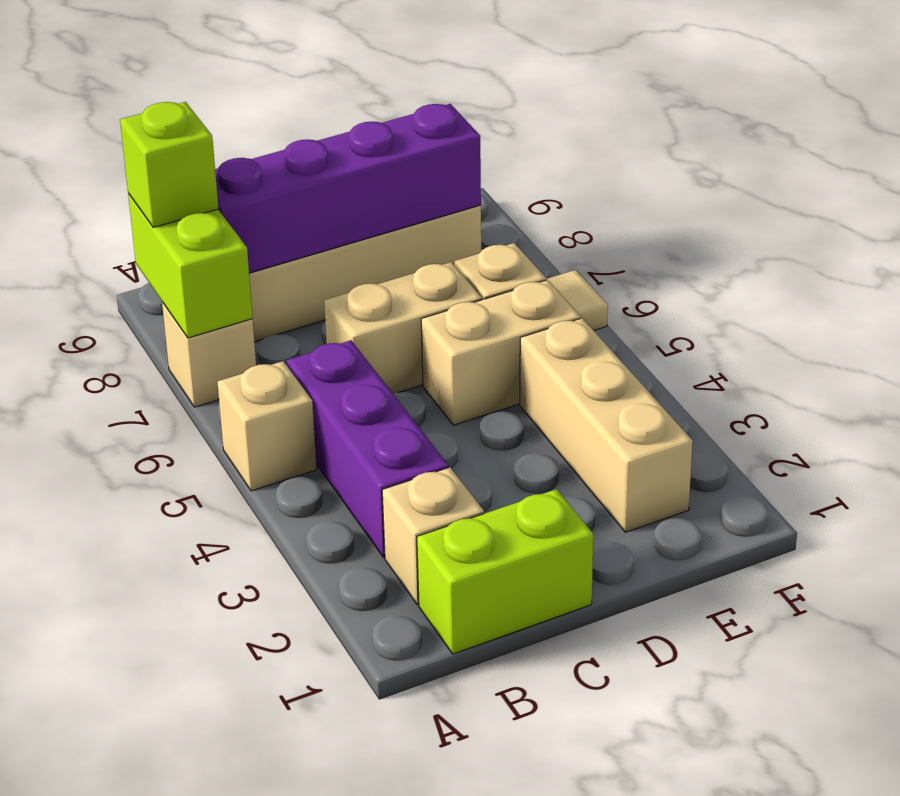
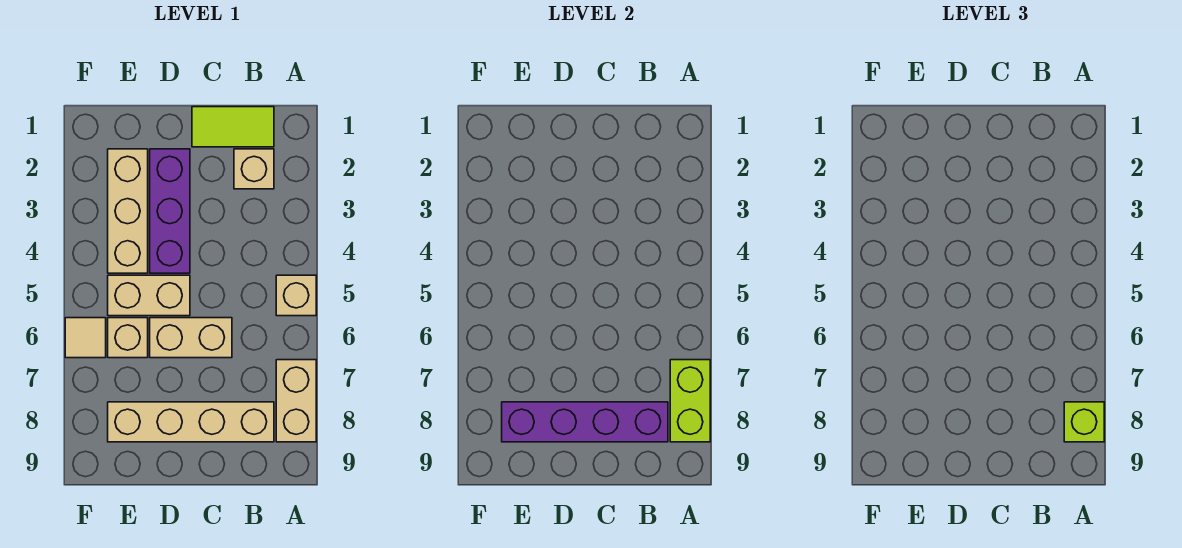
tan brick A7 level 1 -> tan brick A7:A8 level 1
lime brick B1:C1 level 1 -> lime tile B1:C1 level 1
purple brick B3:B5 level 1 -> purple brick D2:D4 level 1

